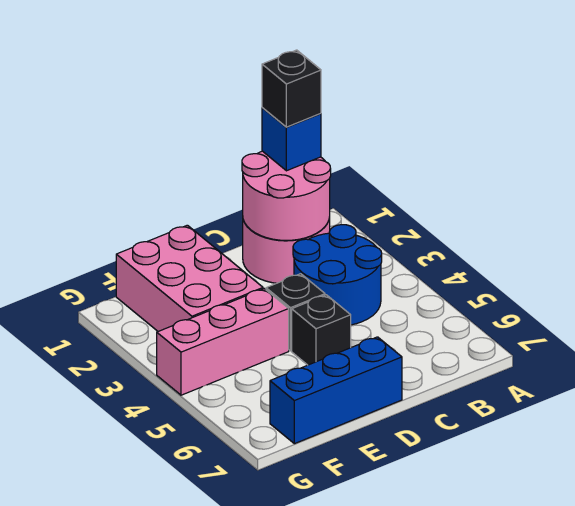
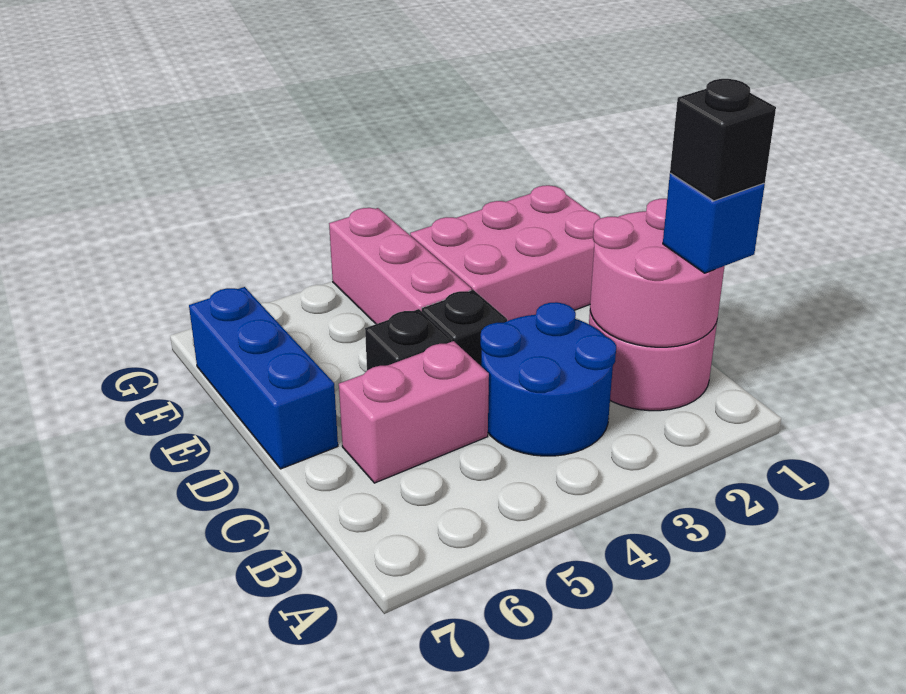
none -> pink brick C5:C6 level 1

